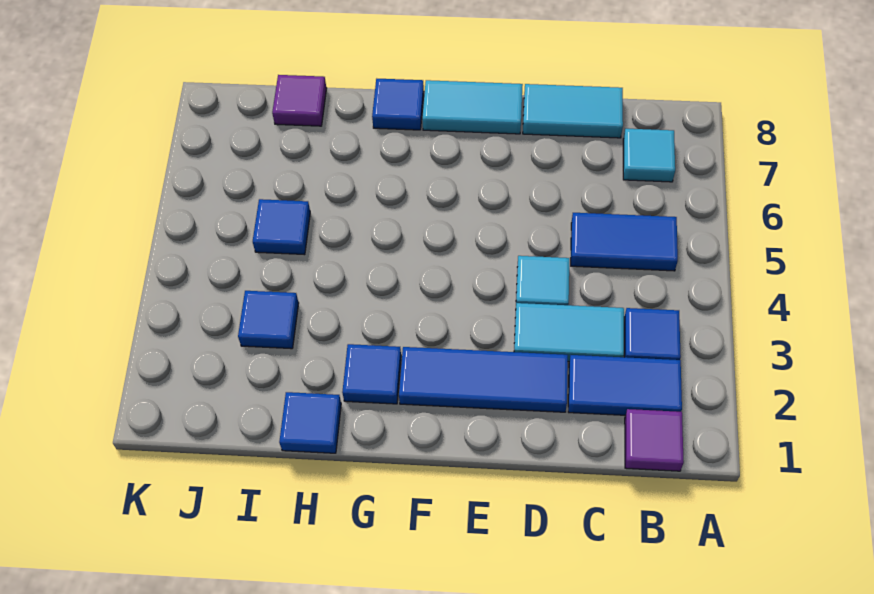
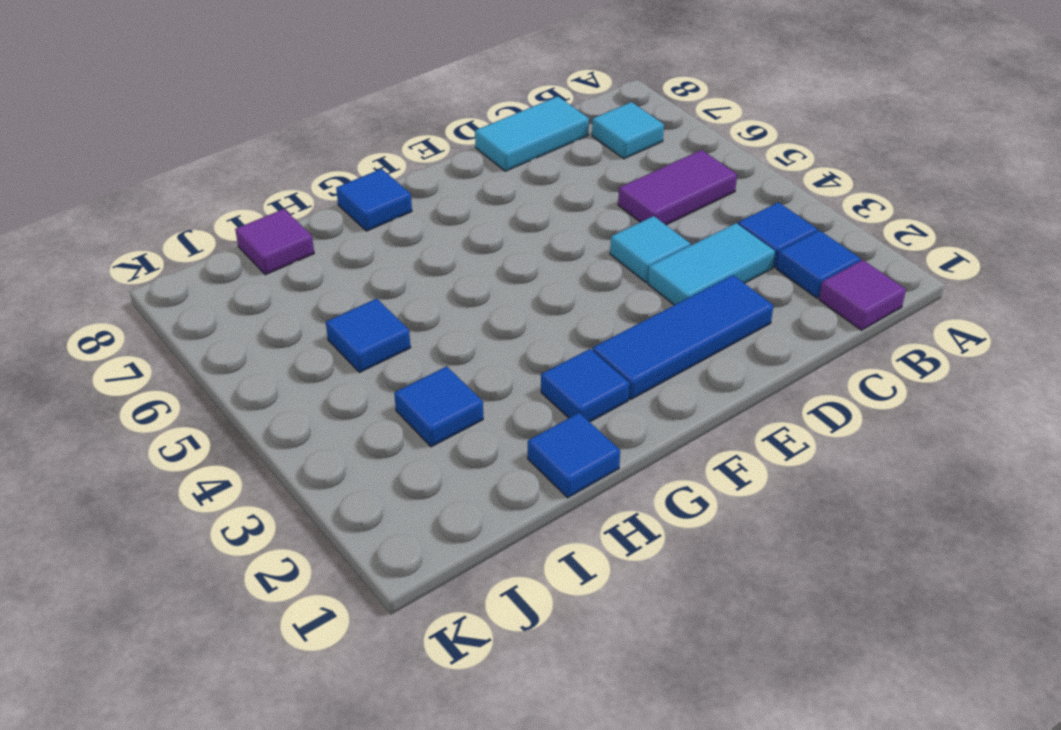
blue tile B2:C2 level 1 -> blue tile B2 level 1
blue tile B5:C5 level 1 -> purple tile B5:C5 level 1
cyan tile E8:F8 level 1 -> none

